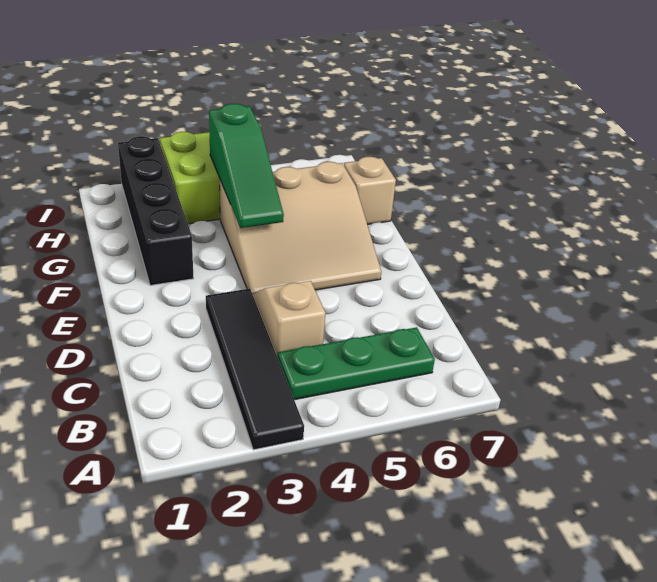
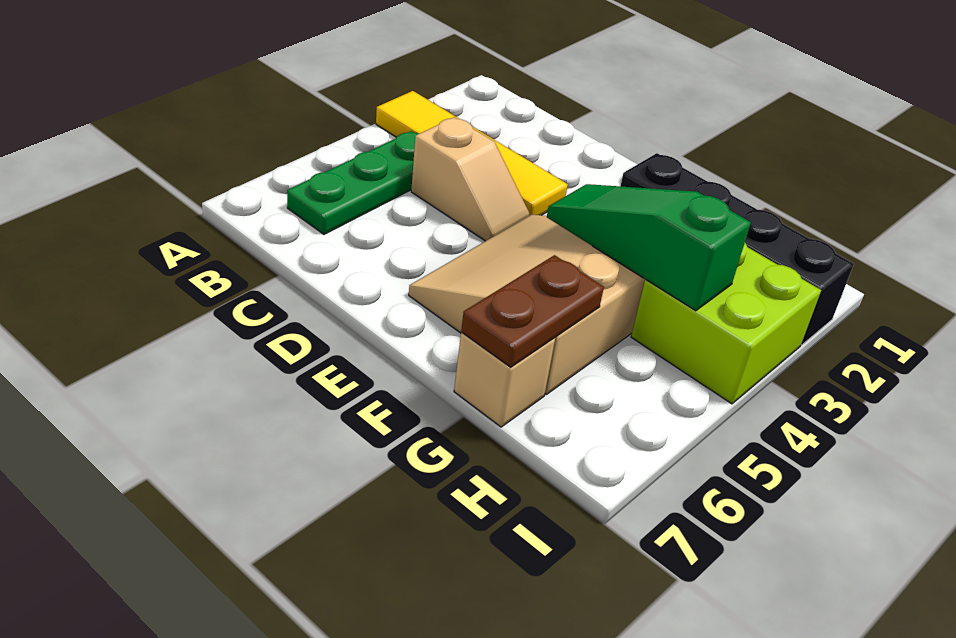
black tile A3:D3 level 1 -> yellow tile A3:D3 level 1
none -> brown plate G6:G7 level 2

